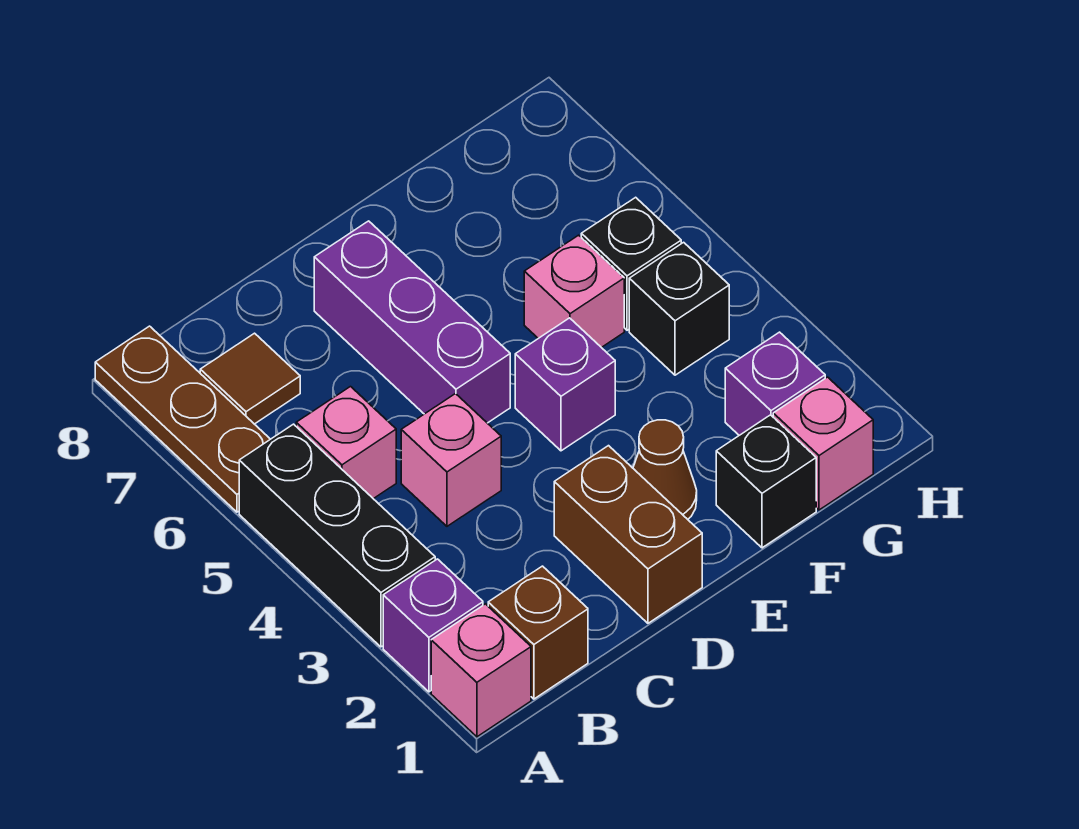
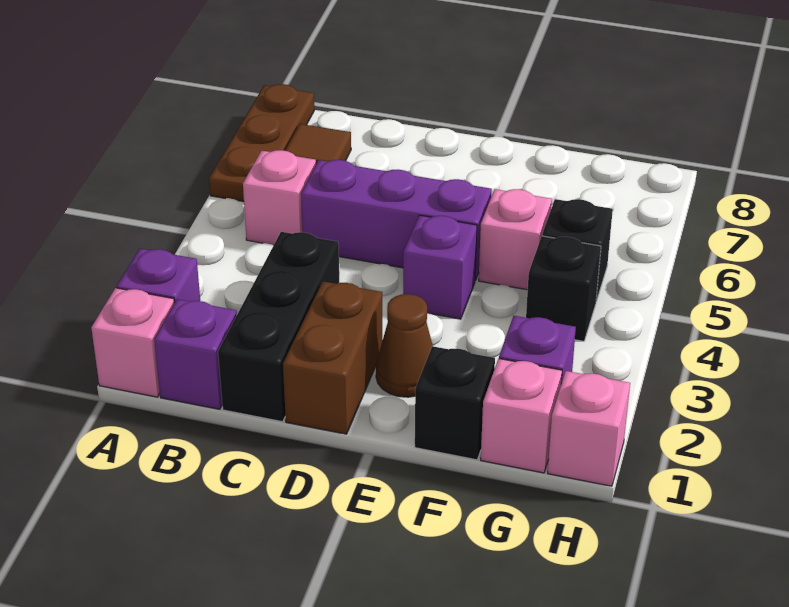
black brick A3:A5 level 1 -> black brick C1:C3 level 1
brown brick B1 level 1 -> purple brick B1 level 1
pink brick C4 level 1 -> pink brick H1 level 1
purple brick D5:D7 level 1 -> purple brick C5:E5 level 1

